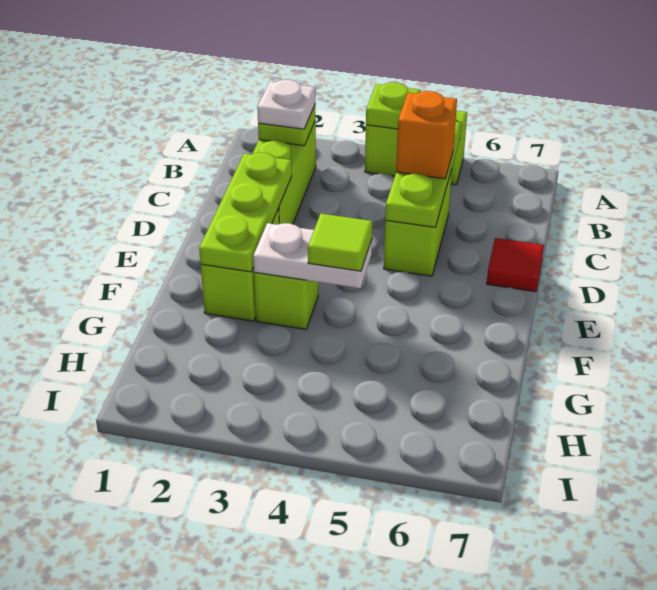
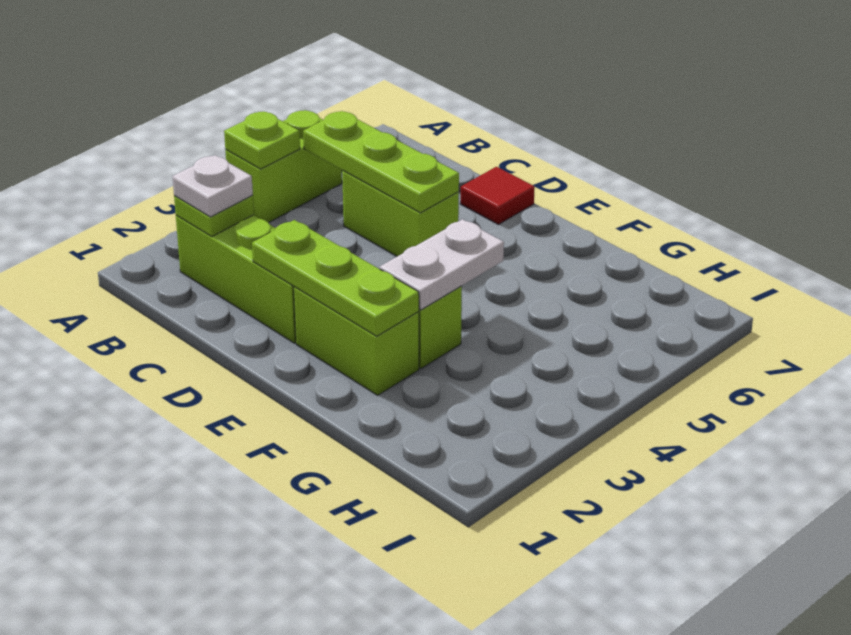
orange brick C5 level 3 -> none
lime tile F4 level 3 -> none

